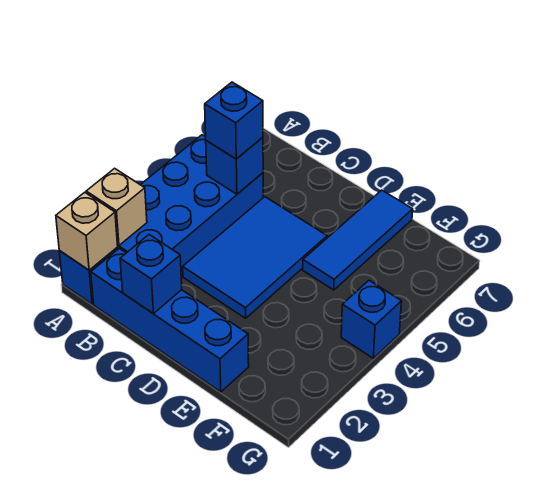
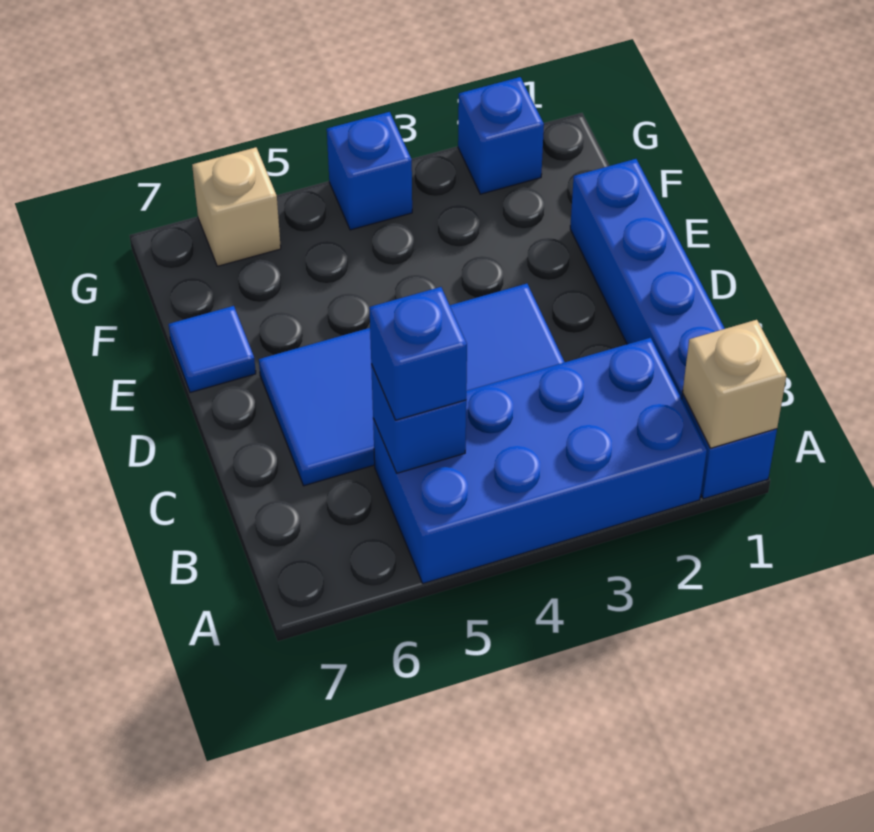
tan brick A2 level 2 -> tan brick G6 level 1
blue brick C1 level 2 -> blue brick G2 level 1
blue tile C3:D5 level 1 -> blue tile C3:D6 level 1
blue tile E5:E7 level 1 -> blue tile E7 level 1

